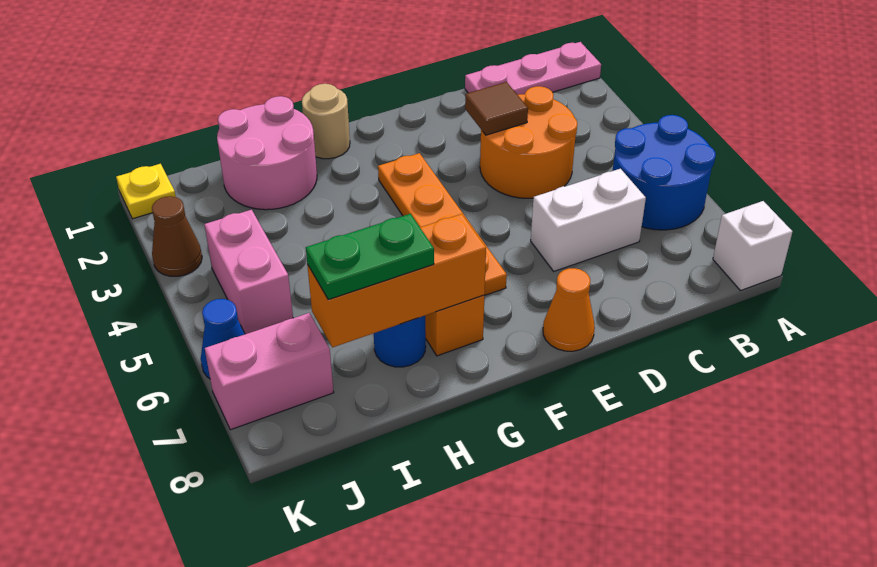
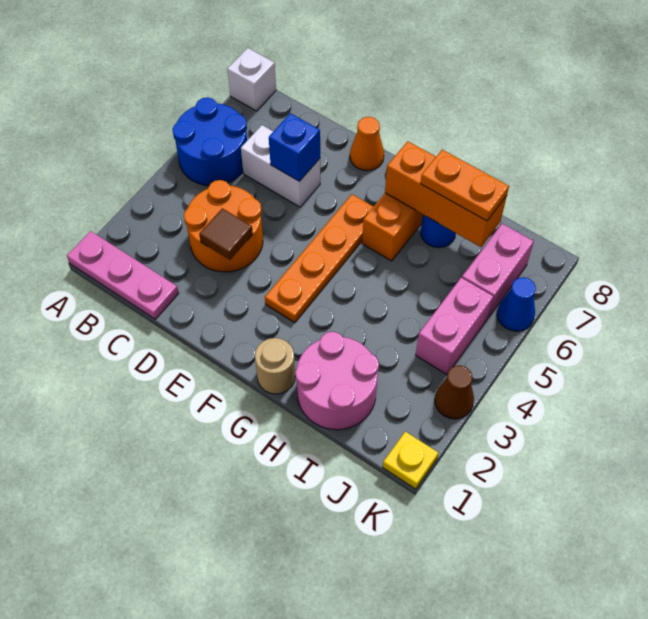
none -> blue brick D6 level 2
green plate H7:I7 level 3 -> orange plate H7:I7 level 3
pink brick J7:K7 level 1 -> pink brick J6:J7 level 1

